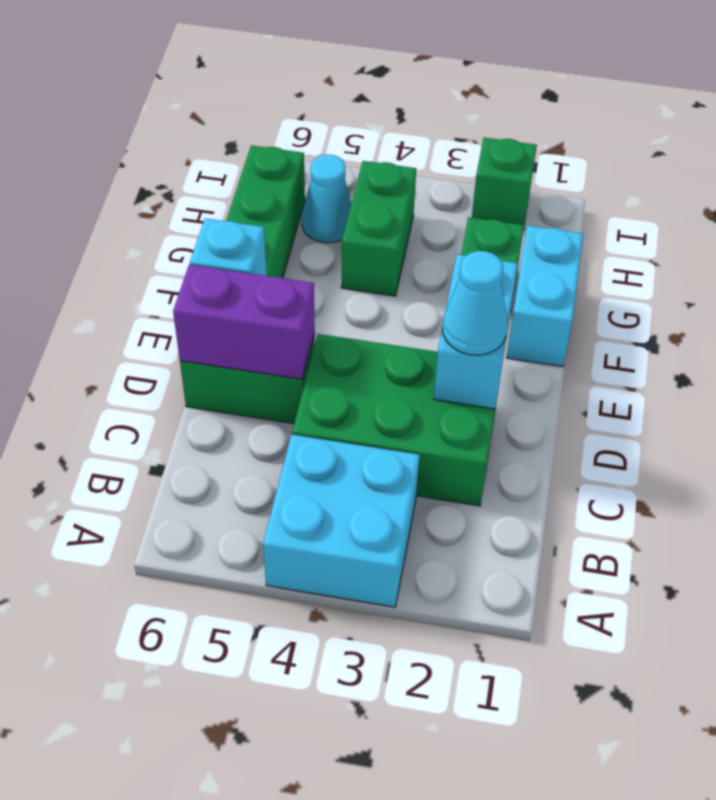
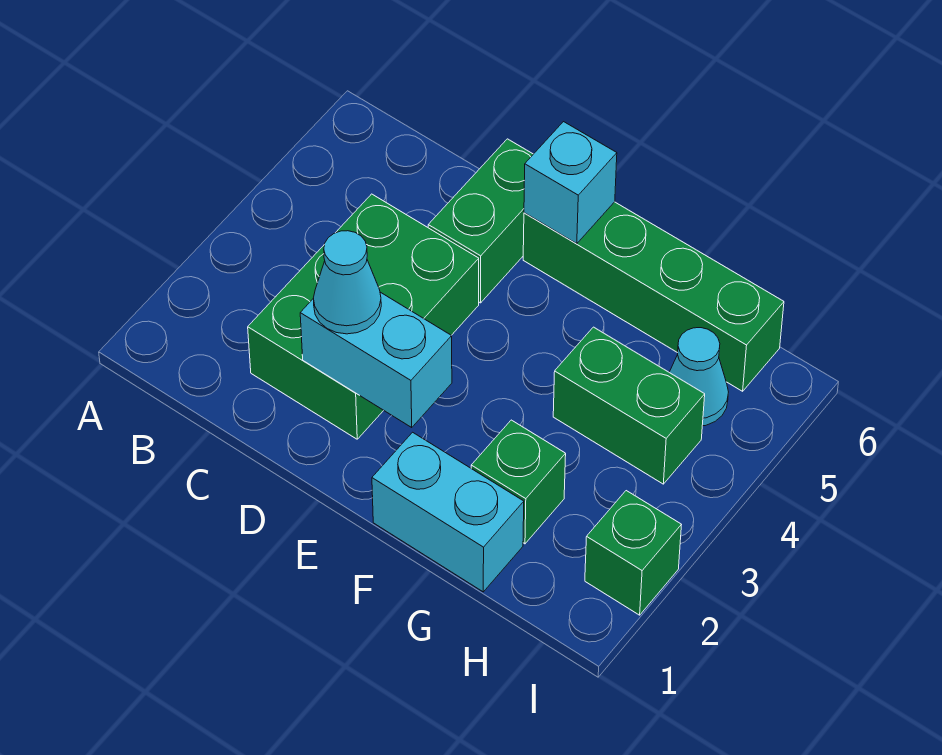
cyan brick A3:B4 level 1 -> none
purple brick D5:D6 level 2 -> none

